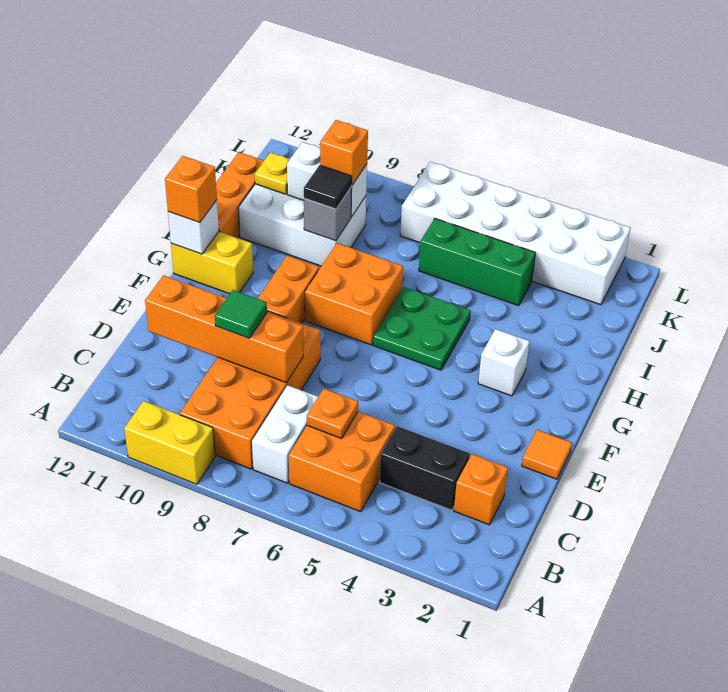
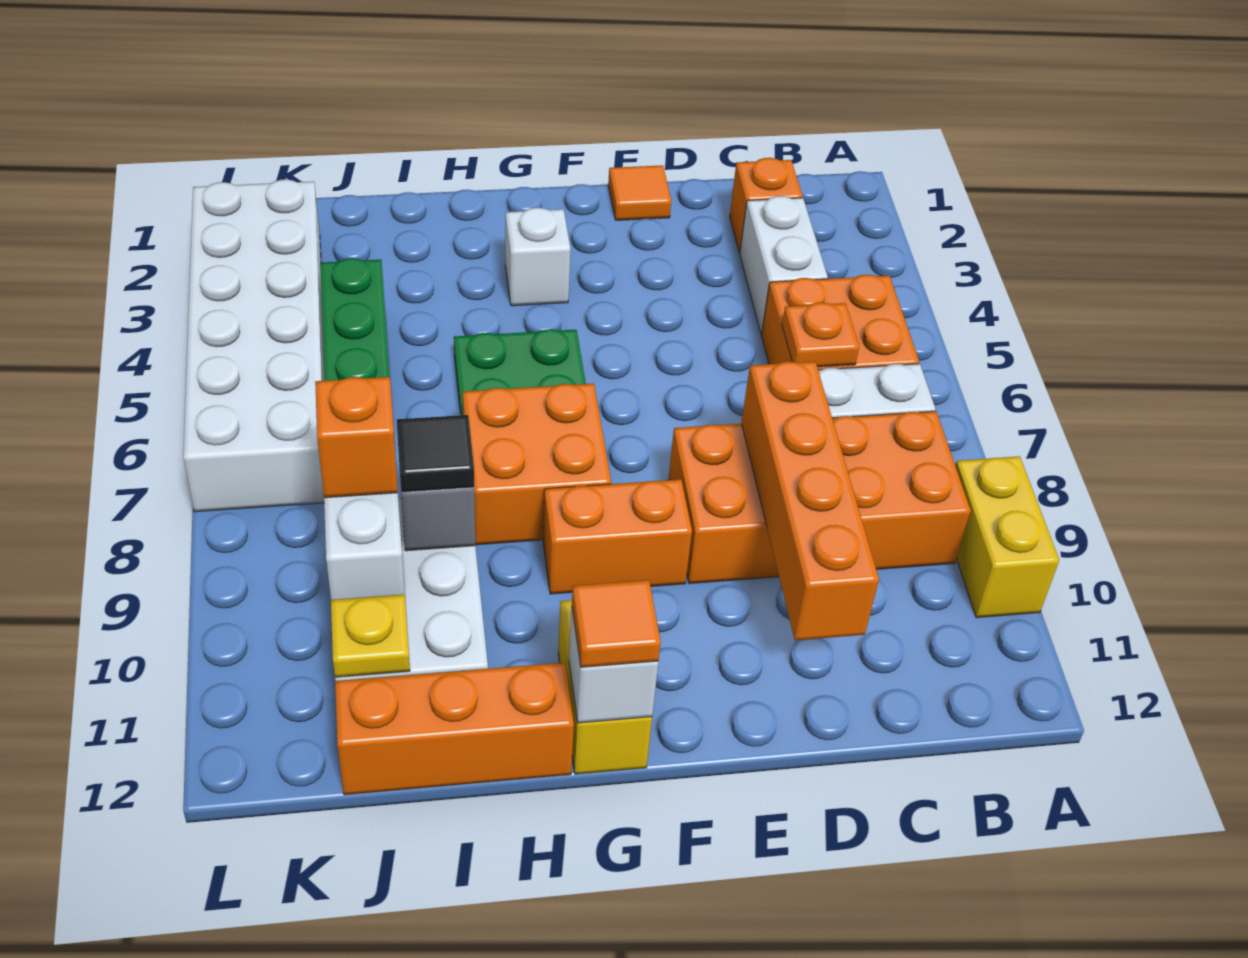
black brick C3:C4 level 1 -> white brick C3:C4 level 1
green tile D9 level 3 -> none
orange brick G12 level 3 -> orange tile G12 level 3

